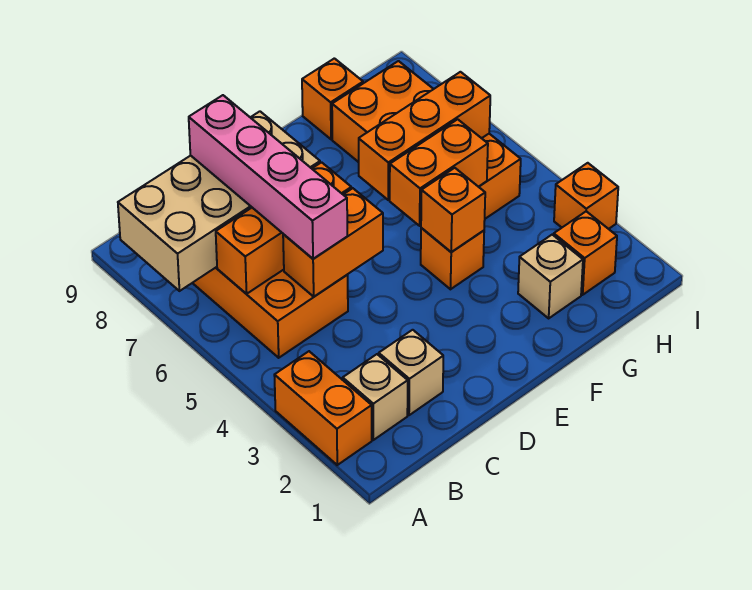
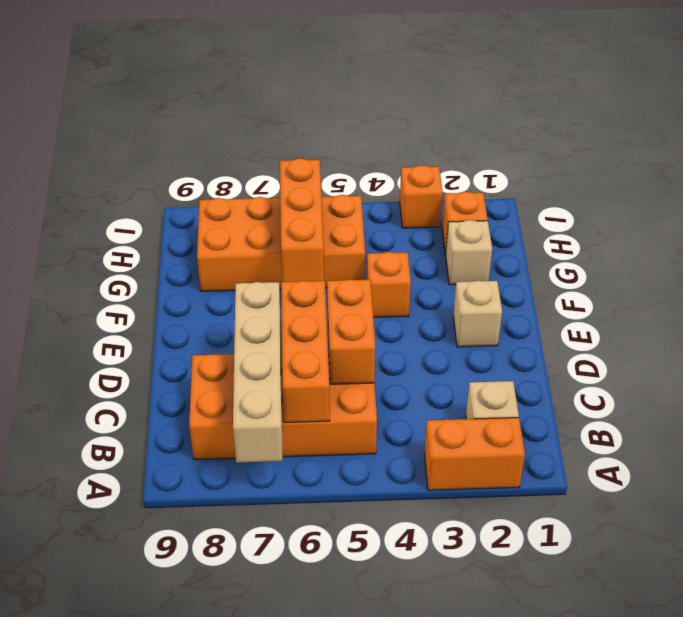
tan brick A7:D8 level 2 -> tan brick A7:D7 level 2
tan brick C2 level 1 -> tan brick E2 level 1
pink brick C5:C8 level 3 -> none
orange brick F4 level 2 -> none
orange brick F5:G5 level 2 -> none
orange brick G9 level 1 -> none

